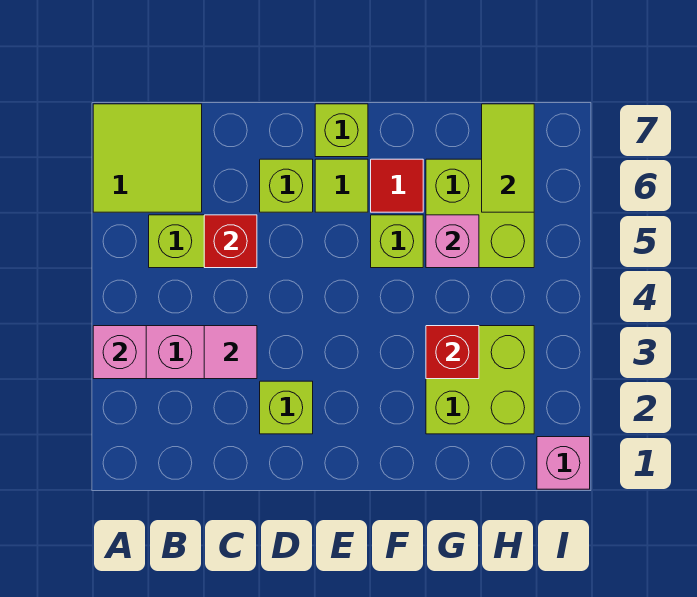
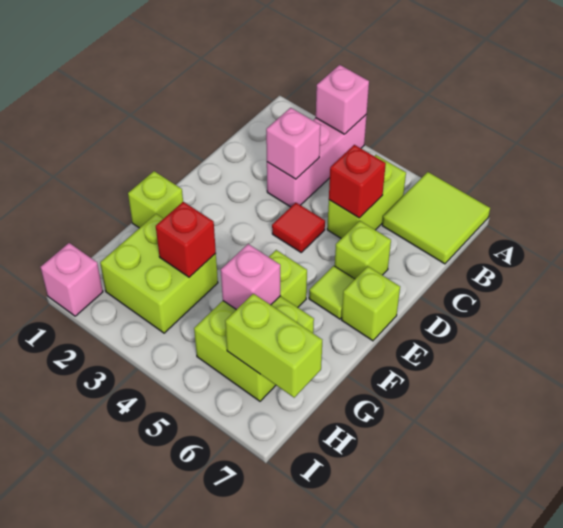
pink tile C3 level 2 -> pink brick C3 level 2
lime brick D2 level 1 -> lime brick F1 level 1
red tile F6 level 1 -> red tile D4 level 1
lime tile H6:H7 level 2 -> lime brick H6:H7 level 2

